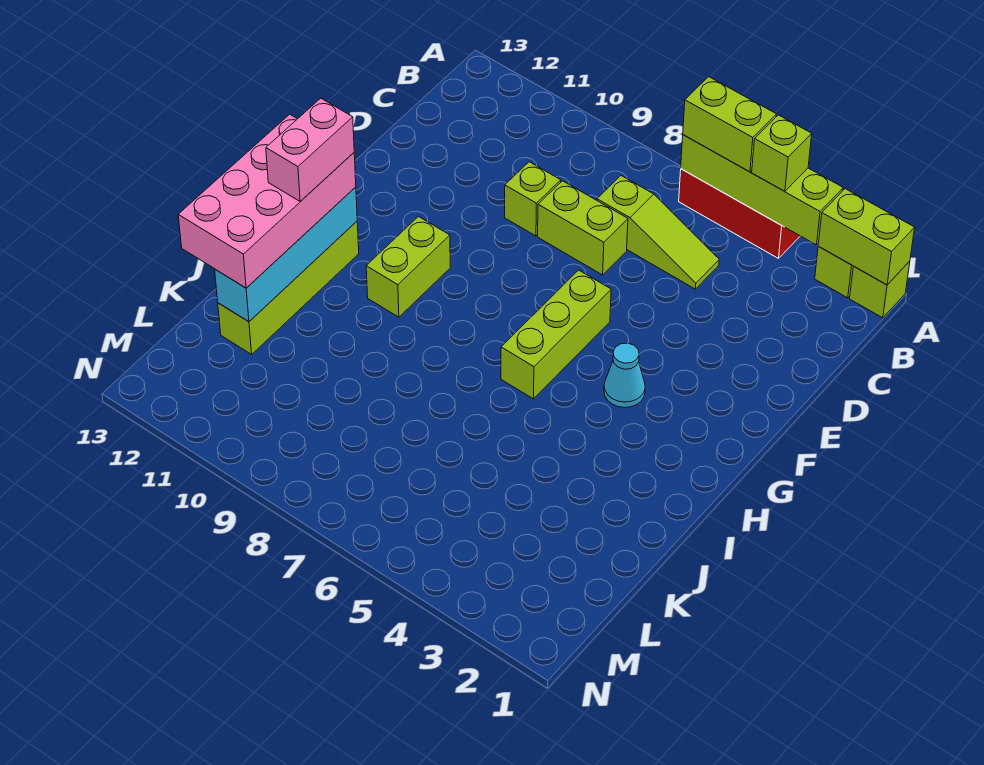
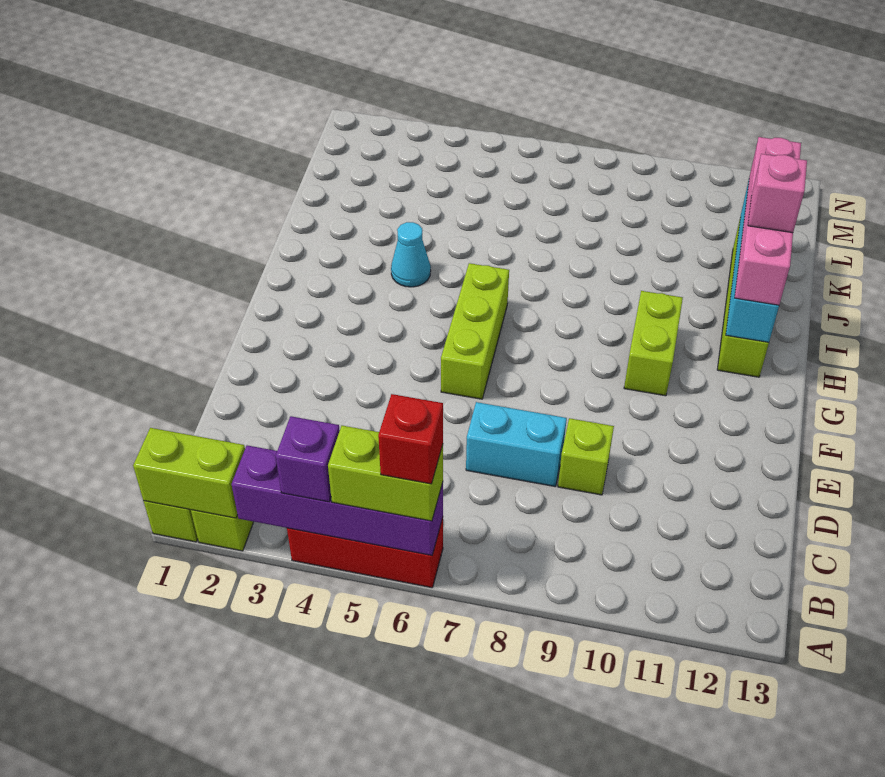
lime brick A3:A6 level 2 -> purple brick A3:A6 level 2
lime brick A4 level 3 -> purple brick A4 level 3
none -> red brick A6 level 4
lime slope C5:C7 level 1 top 7 -> none
lime brick D7:D8 level 1 -> cyan brick D7:D8 level 1
cyan cone G4 level 1 -> cyan cone I4 level 1
pink brick H12:K13 level 3 -> pink brick H12:K12 level 3
pink brick H12:I12 level 4 -> pink brick I12 level 4

